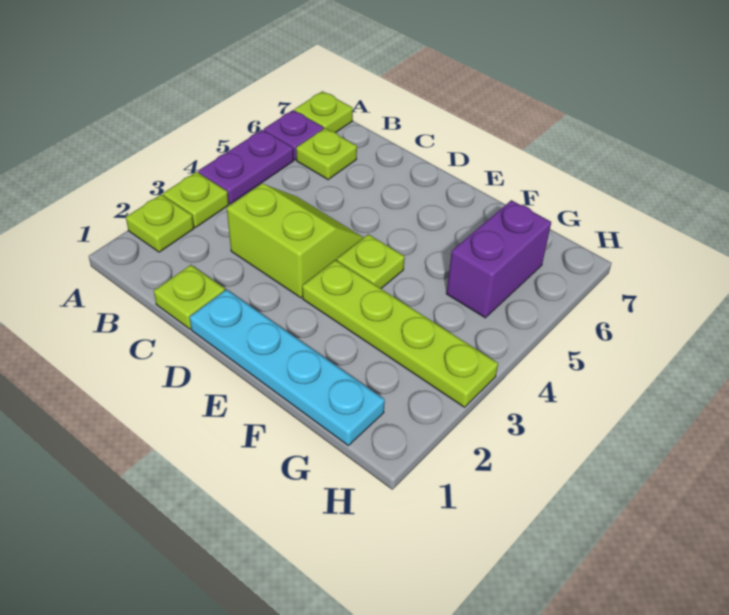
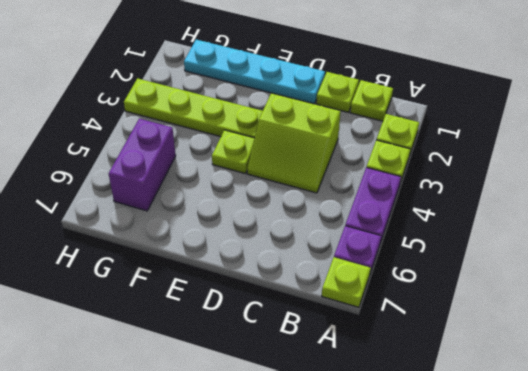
lime plate B6 level 1 -> lime plate B1 level 1

